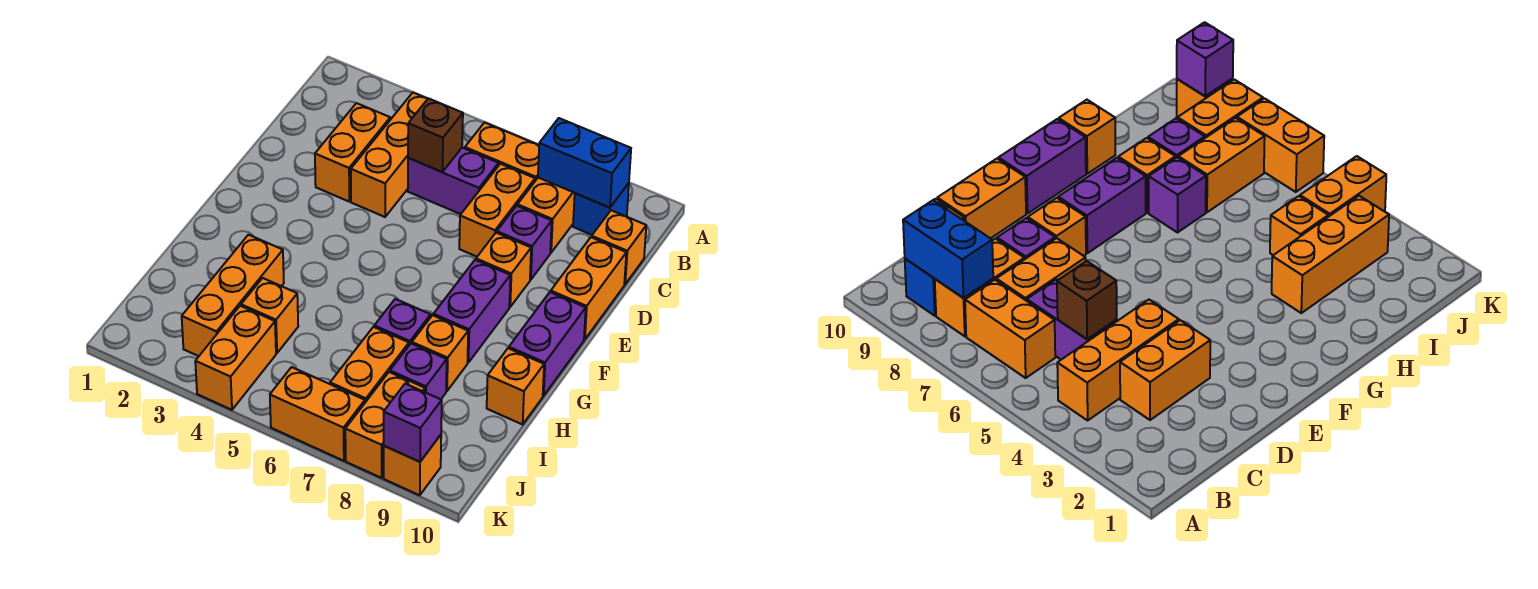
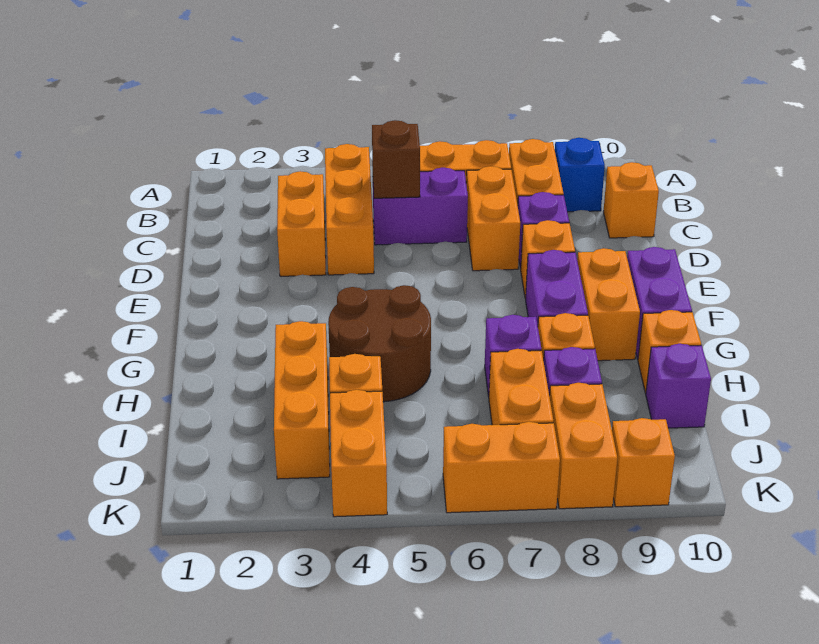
blue brick B8:B9 level 2 -> none
orange brick D10:E10 level 1 -> orange brick F9:G9 level 1
none -> brown round brick G4:H5 level 1
purple brick K9 level 2 -> purple brick I10 level 1

